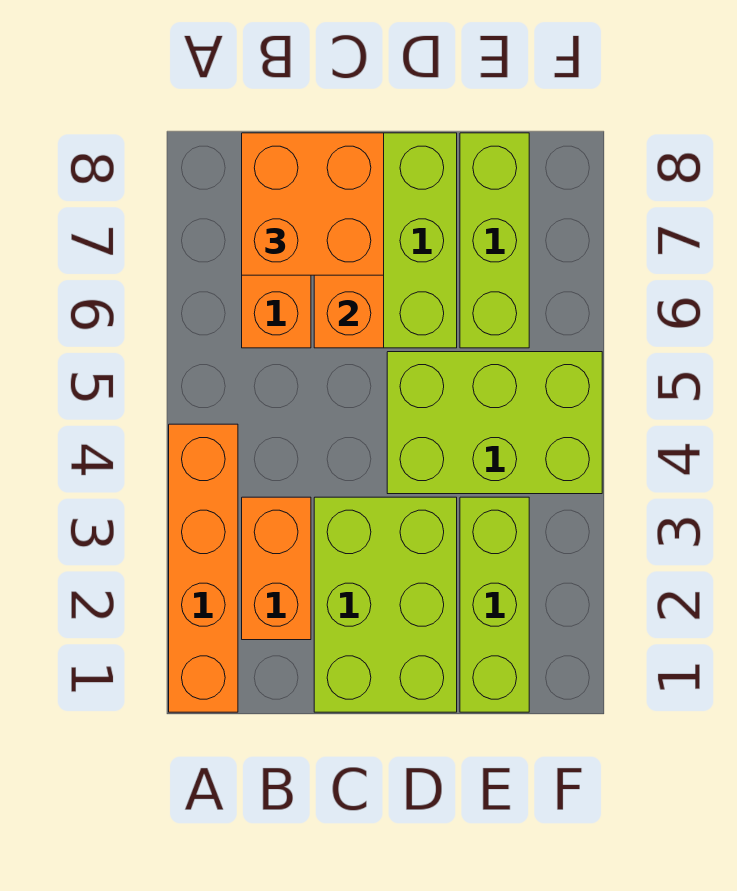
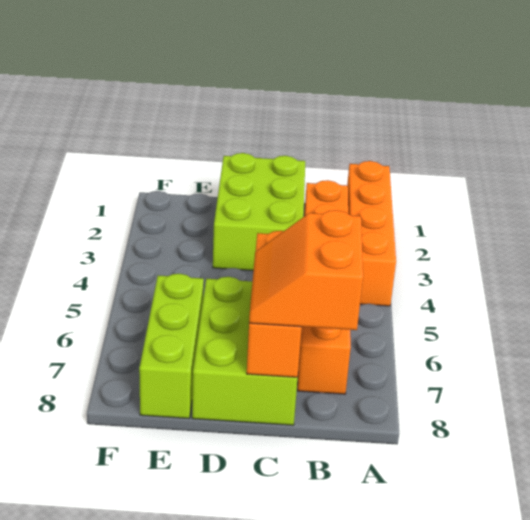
orange brick B7:C8 level 3 -> orange slope B7:C8 level 3 top B
lime brick D4:F5 level 1 -> none
lime brick E1:E3 level 1 -> none

